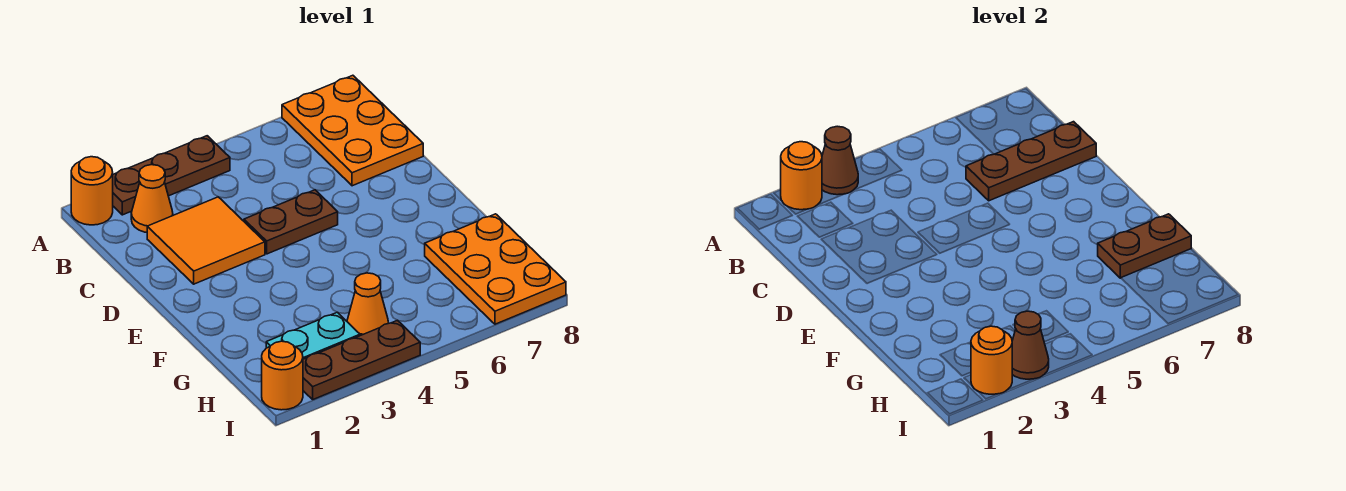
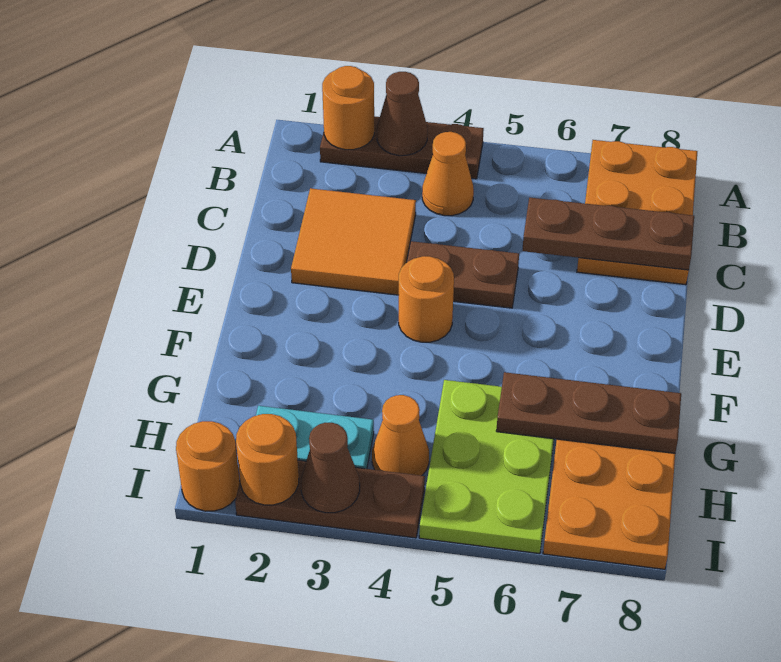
orange round brick A1 level 1 -> orange round brick E4 level 1
orange cone B2 level 1 -> orange cone B4 level 1
none -> lime plate G5:I6 level 1
brown plate G7:G8 level 2 -> brown plate G6:G8 level 2

